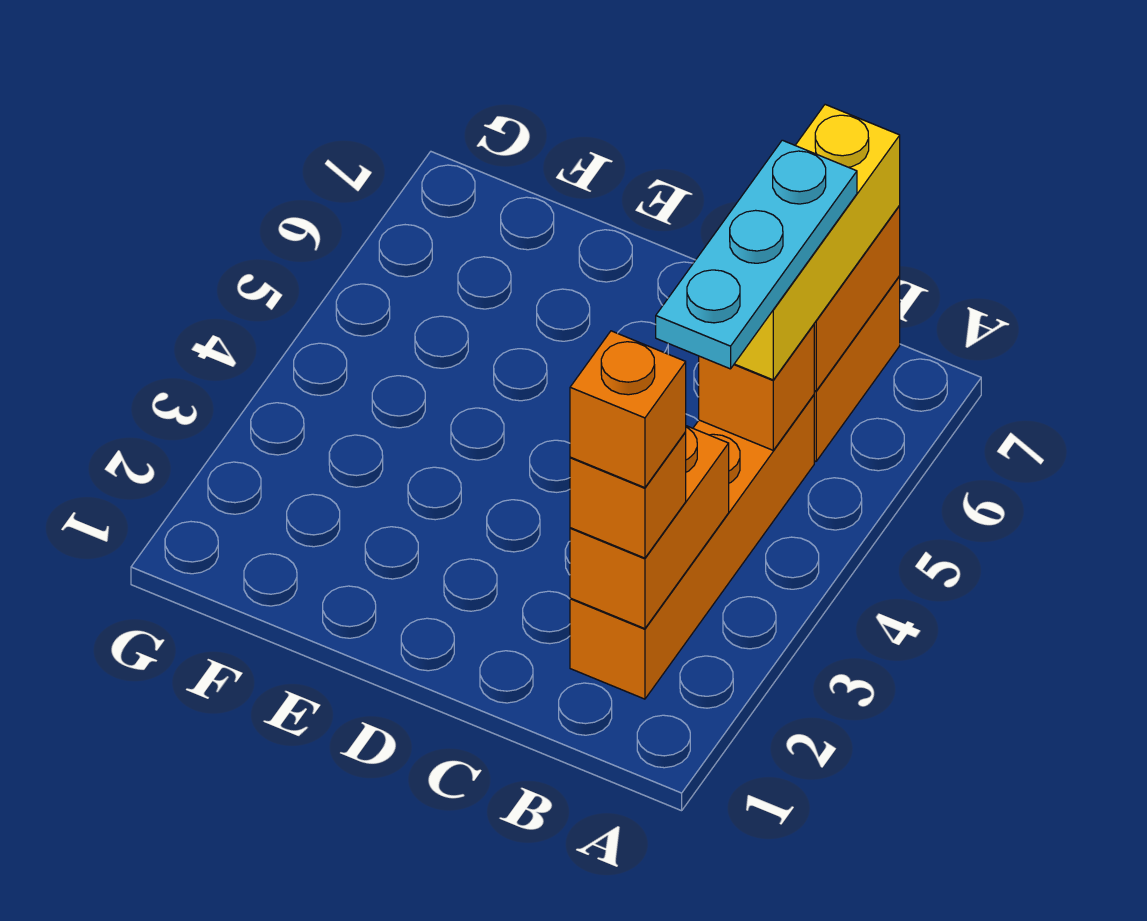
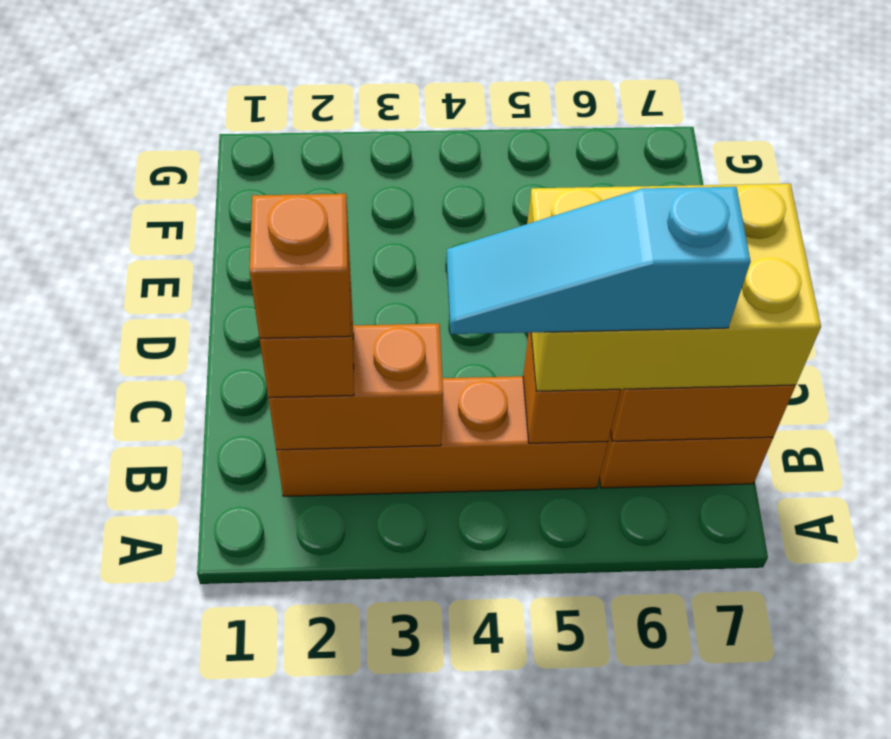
cyan plate B4:B6 level 4 -> cyan slope B4:B6 level 4 top 6
yellow brick B5:B7 level 3 -> yellow brick B5:C7 level 3

